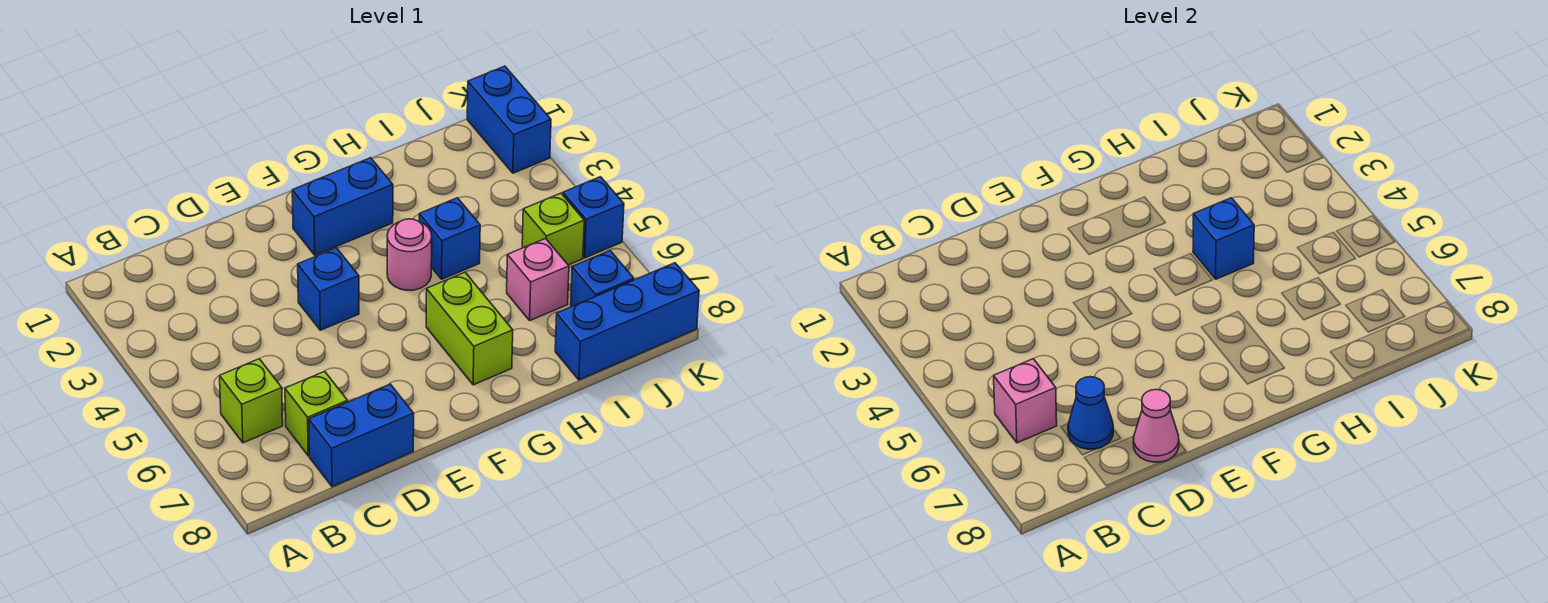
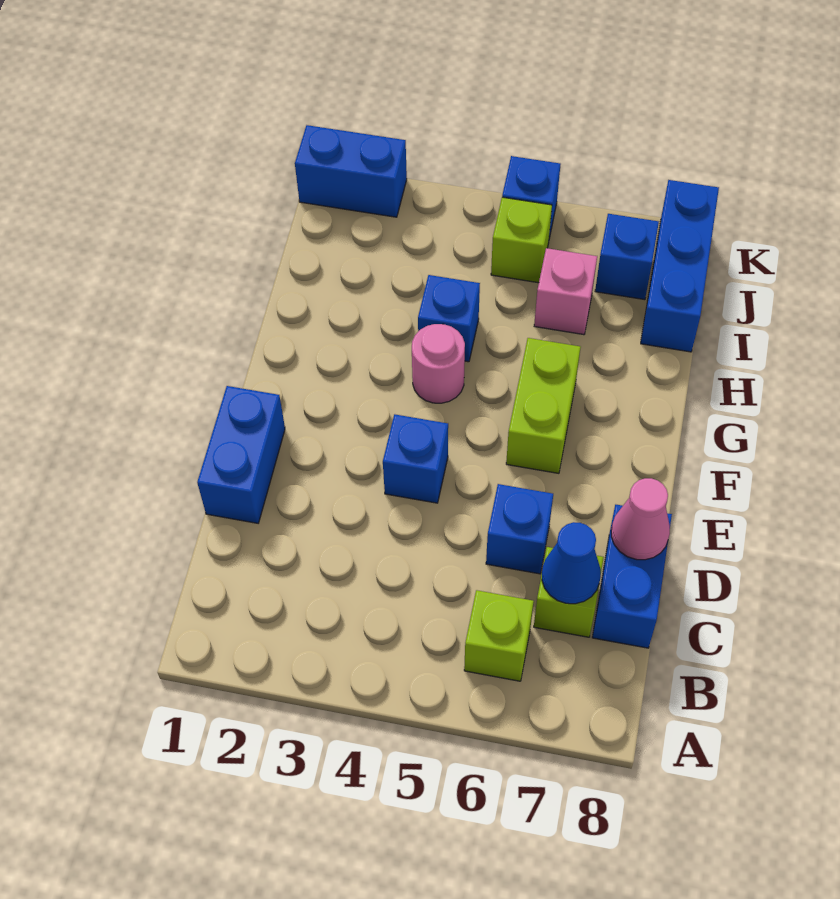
pink brick B6 level 2 -> none
blue brick F2:G2 level 1 -> blue brick D1:E1 level 1
lime brick G6:G7 level 1 -> lime brick F6:G6 level 1
blue brick H4 level 2 -> blue brick D6 level 1

